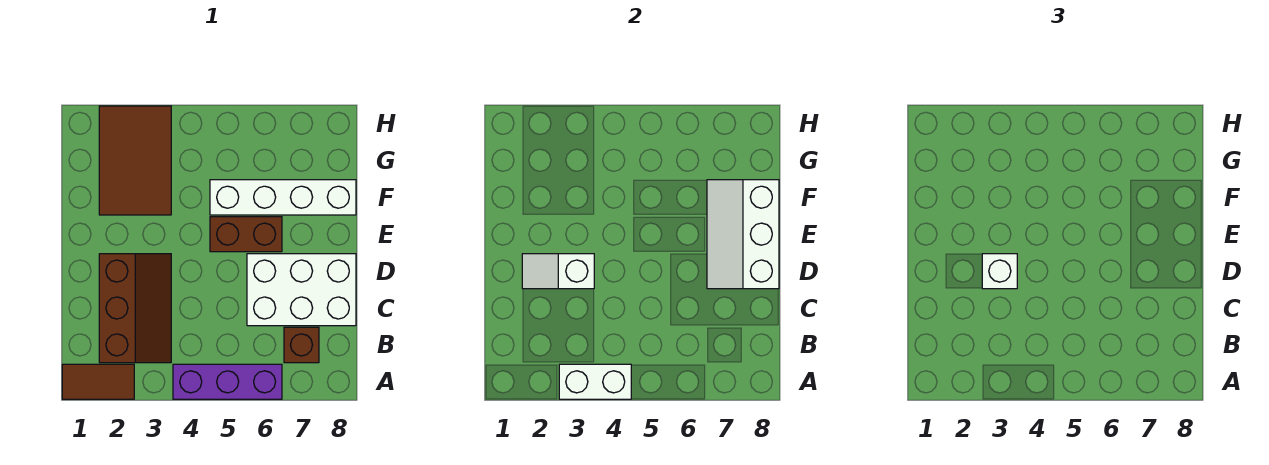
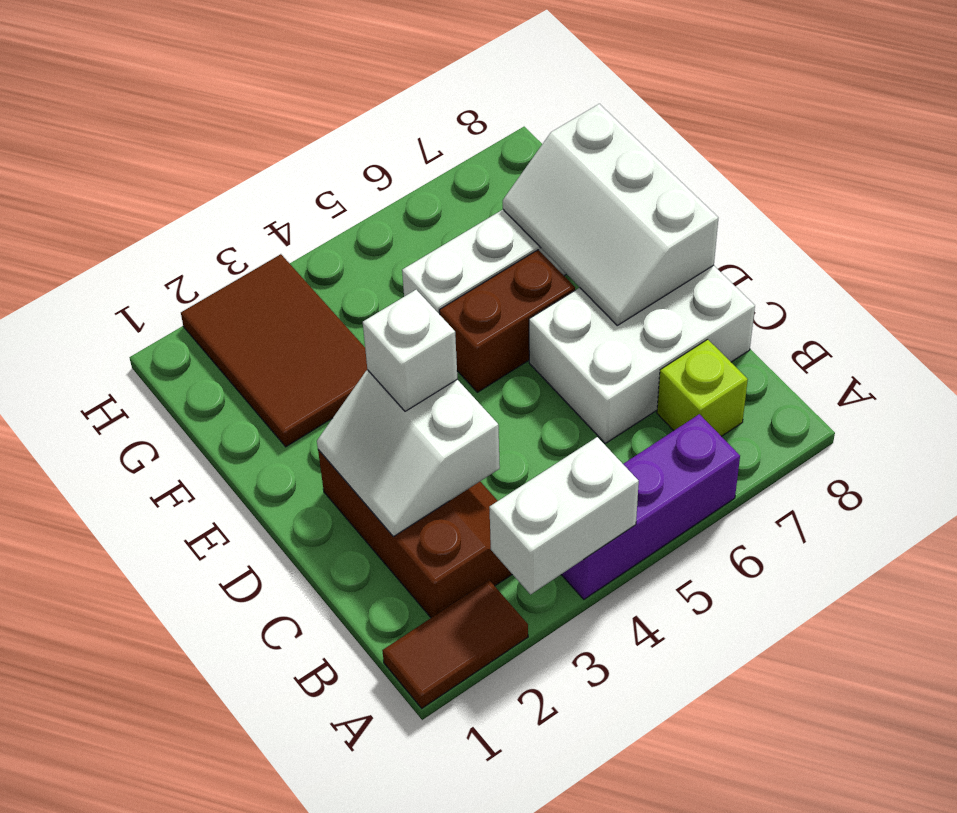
brown brick B7 level 1 -> lime brick B7 level 1
white slope D2:D3 level 2 top 3 -> white slope C2:D3 level 2 top 3

